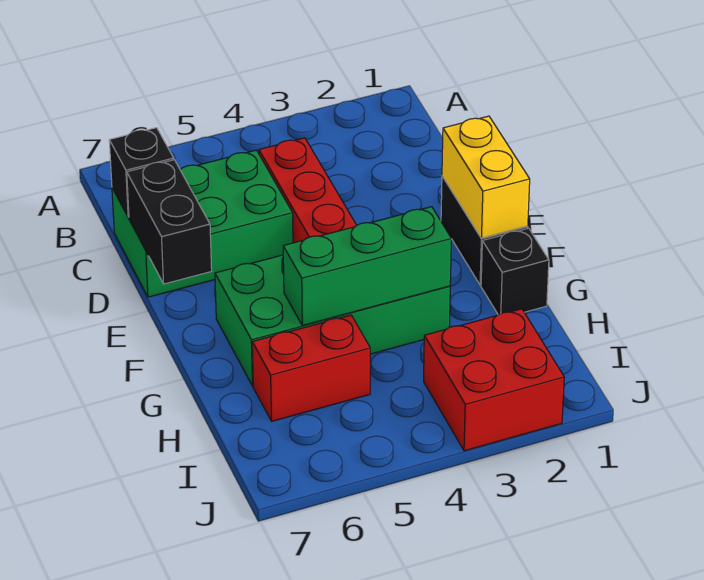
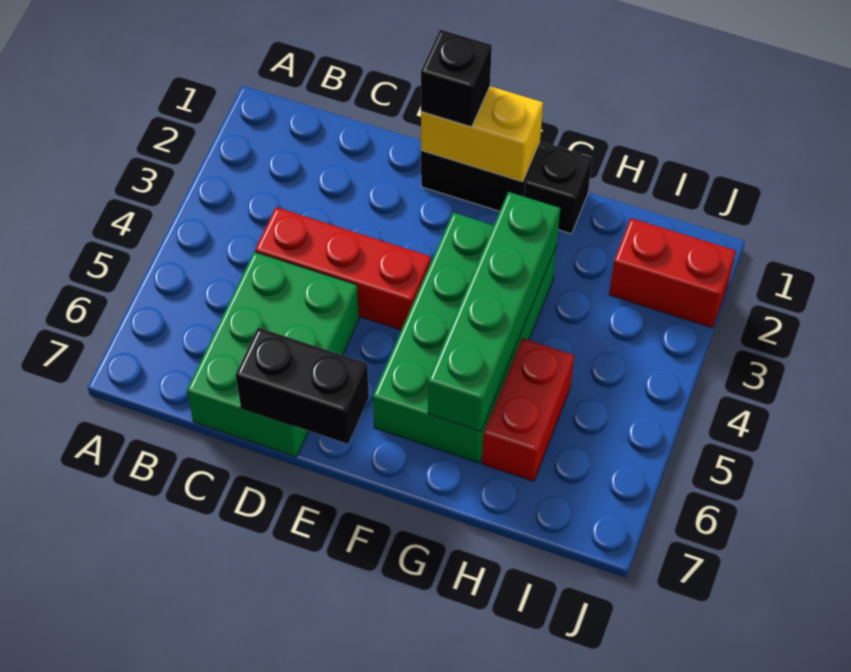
black brick C7 level 2 -> black brick E1 level 3
green brick G3:G5 level 2 -> green brick G3:G6 level 2
red brick I2:J3 level 1 -> red brick I2:J2 level 1

